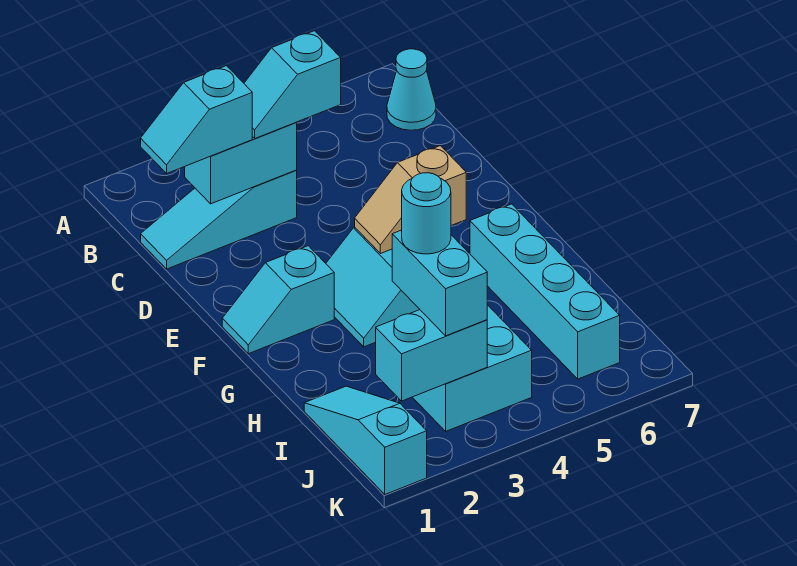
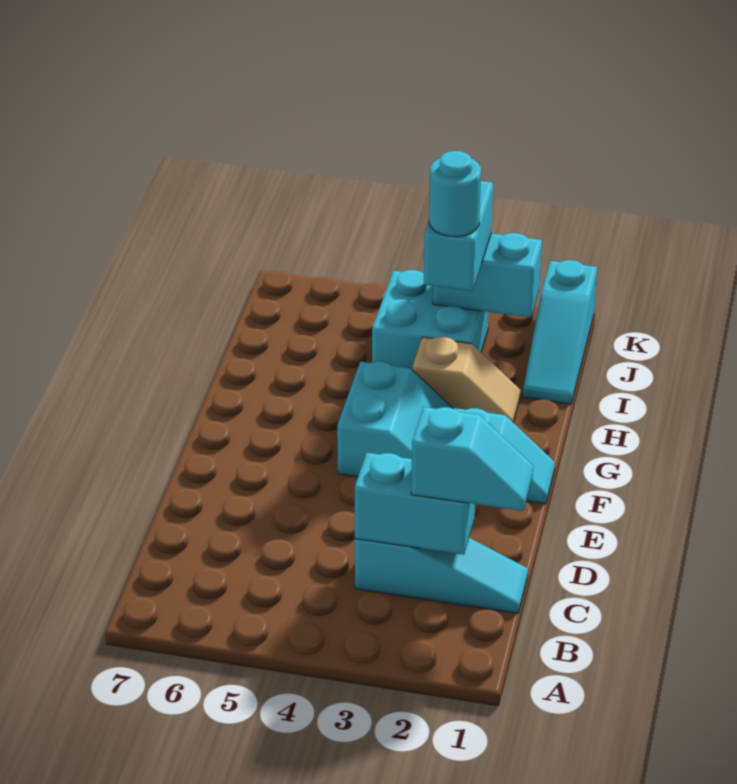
cyan cone B7 level 1 -> none
cyan slope C3:C4 level 3 top 4 -> none
tan slope F4:F5 level 2 top 5 -> tan slope H2:H3 level 1 top 3
cyan brick G6:J6 level 1 -> none

